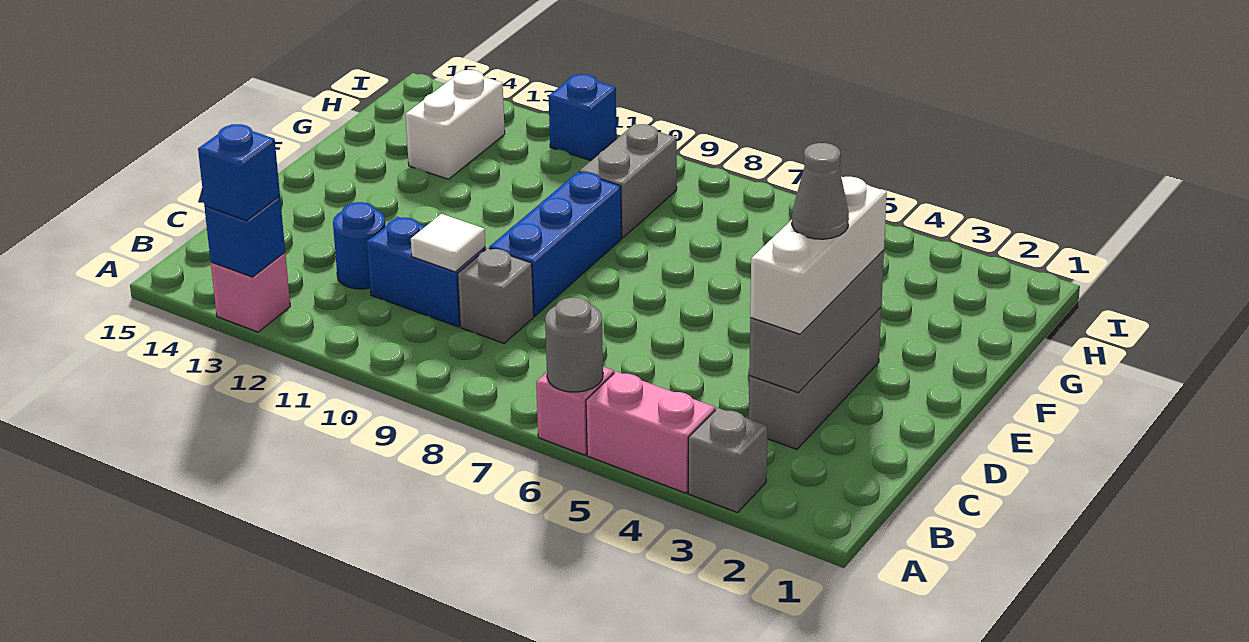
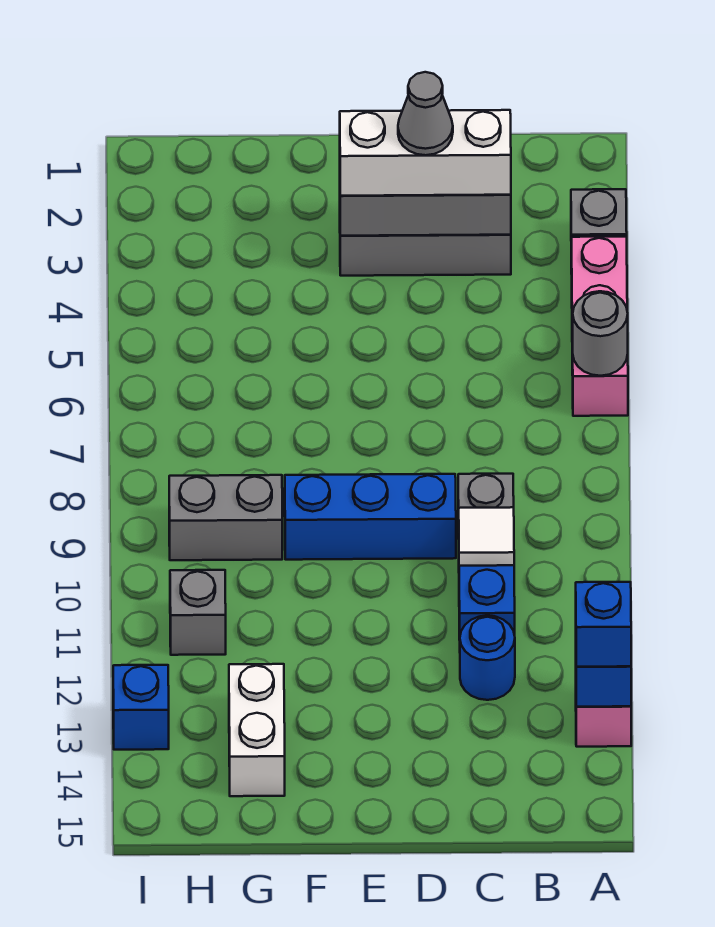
white brick G13:H13 level 1 -> white brick G13:G14 level 1
none -> grey brick H11 level 1
blue brick I11 level 1 -> blue brick I13 level 1

